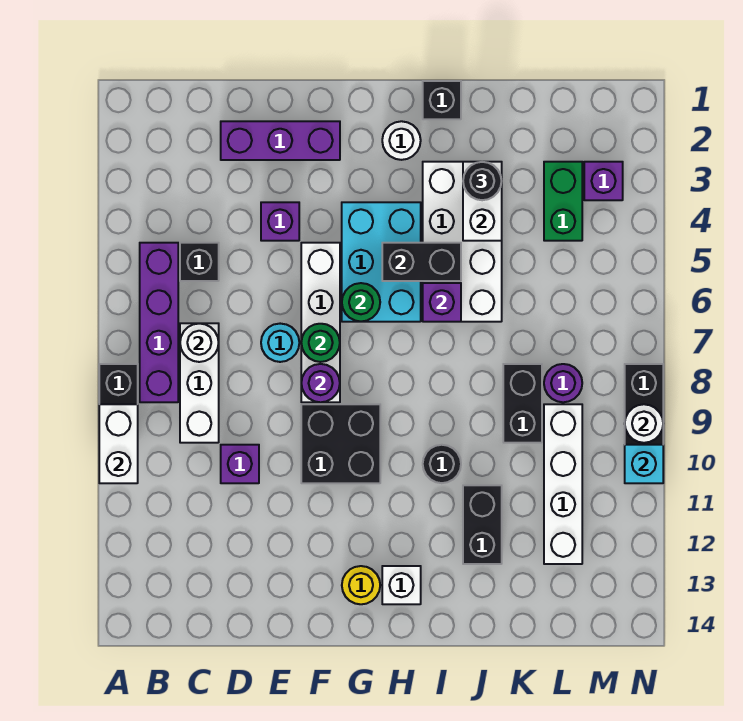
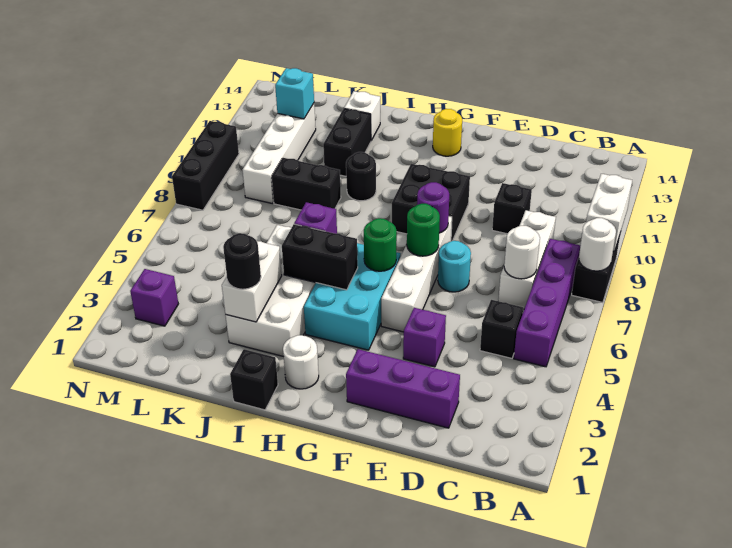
purple brick D10 level 1 -> black brick D10 level 1
white brick H13 level 1 -> white brick J13 level 1
black brick K8:K9 level 1 -> black brick J9:K9 level 1
green brick L3:L4 level 1 -> none
purple round brick L8 level 1 -> none
white round brick N9 level 2 -> white round brick A8 level 2
cyan brick N10 level 2 -> cyan brick L12 level 2

